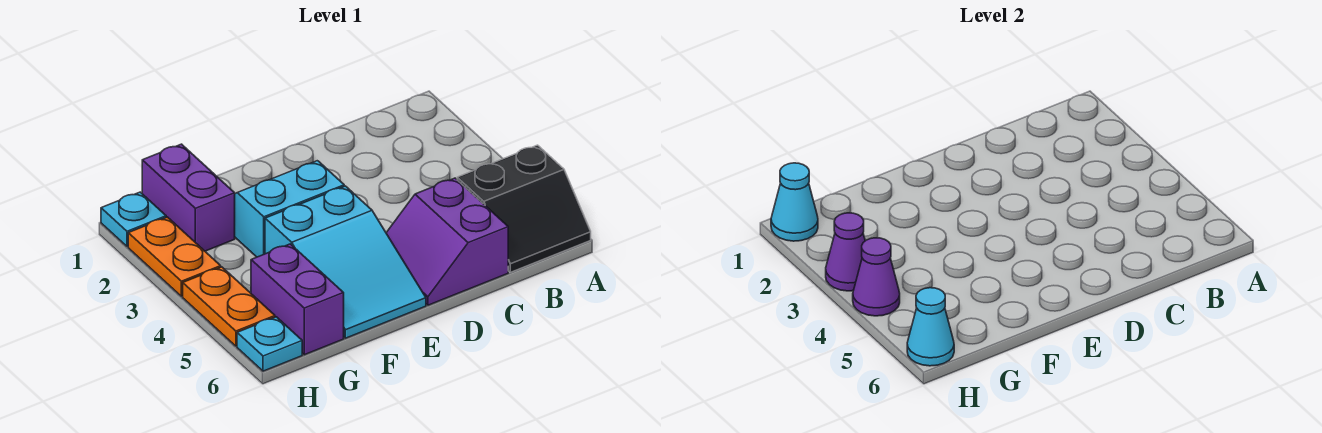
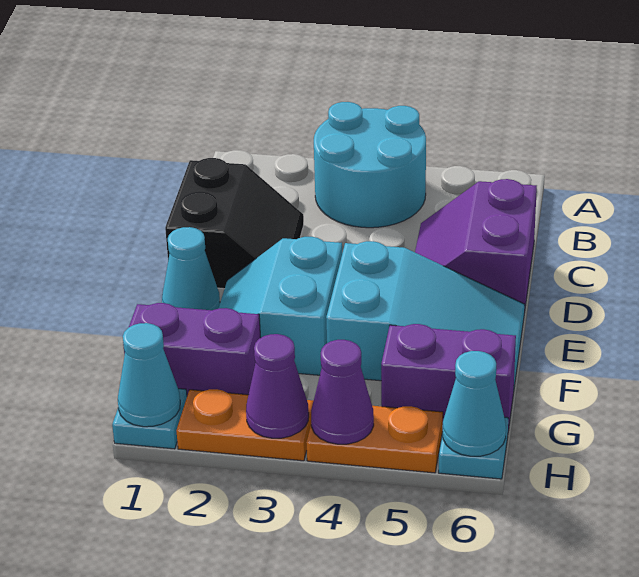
none -> cyan round brick A3:B4 level 1
black slope A5:B6 level 1 top 5 -> black slope C1:D2 level 1 top 1
purple slope C5:D6 level 1 top C -> purple slope C5:D6 level 1 top 6
none -> cyan cone E1 level 1

